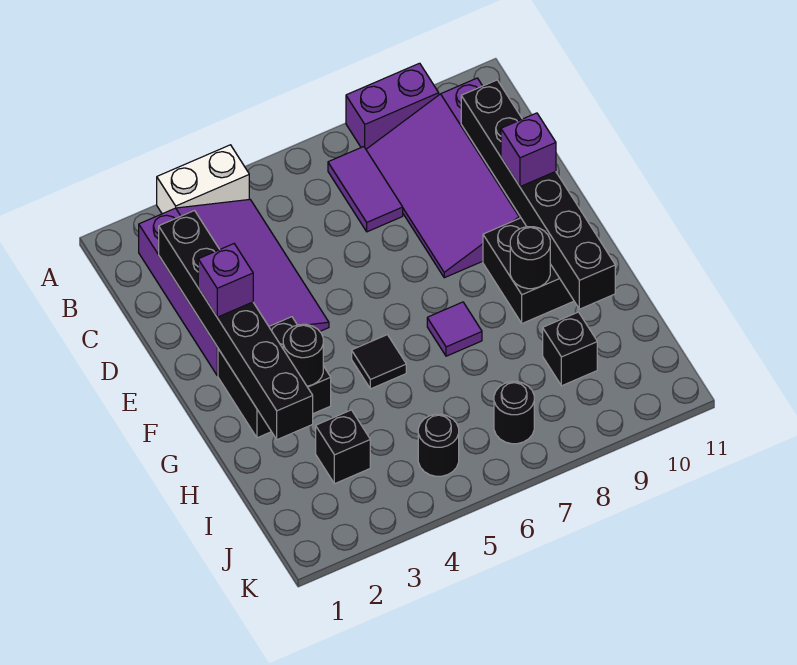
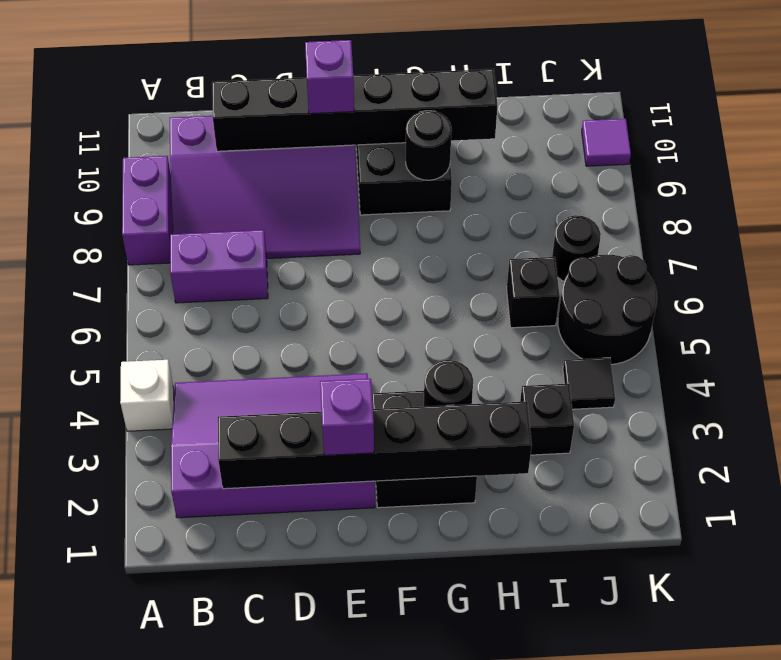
white brick A3:A4 level 1 -> white brick A4 level 1
purple tile B7:C7 level 1 -> purple brick B7:C7 level 1
black tile G5 level 1 -> black tile J4 level 1
purple tile G7 level 1 -> purple tile K10 level 1
black brick I9 level 1 -> black brick I6 level 1
black round brick J5 level 1 -> black round brick J5:K6 level 1

